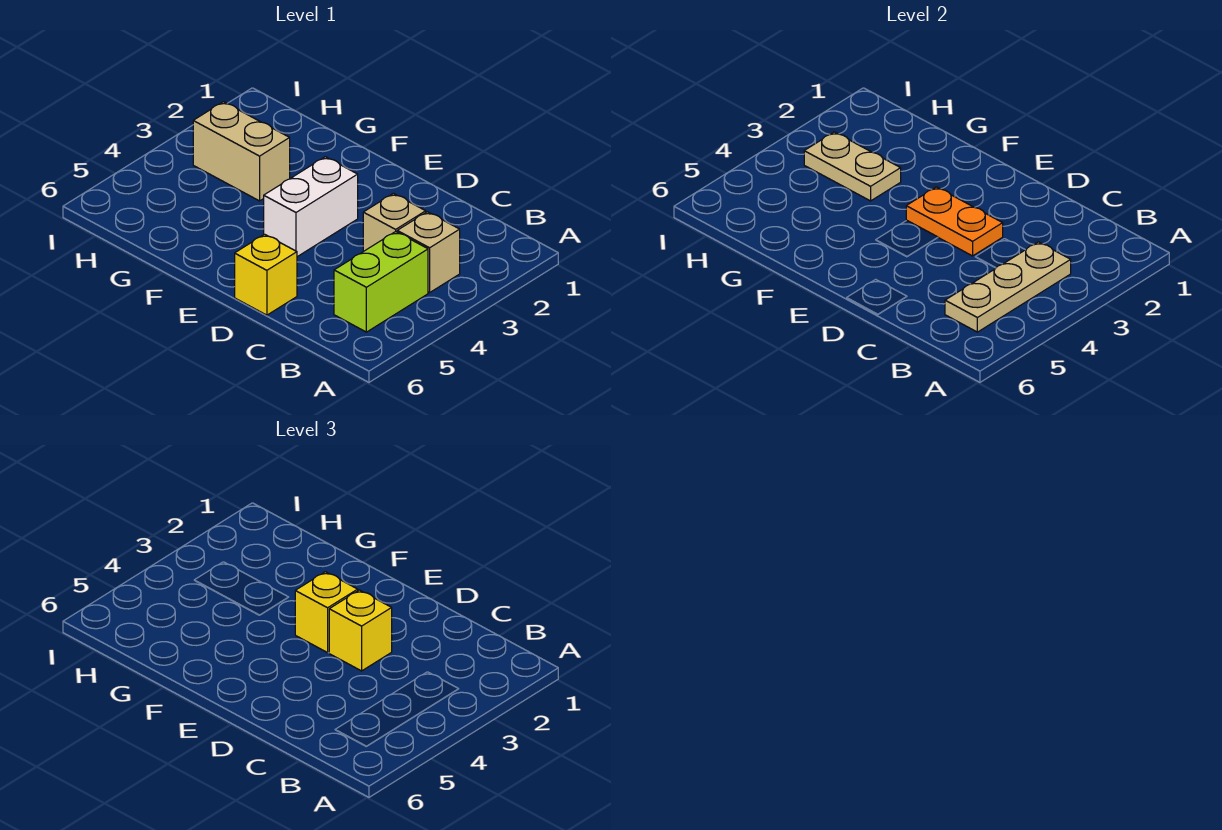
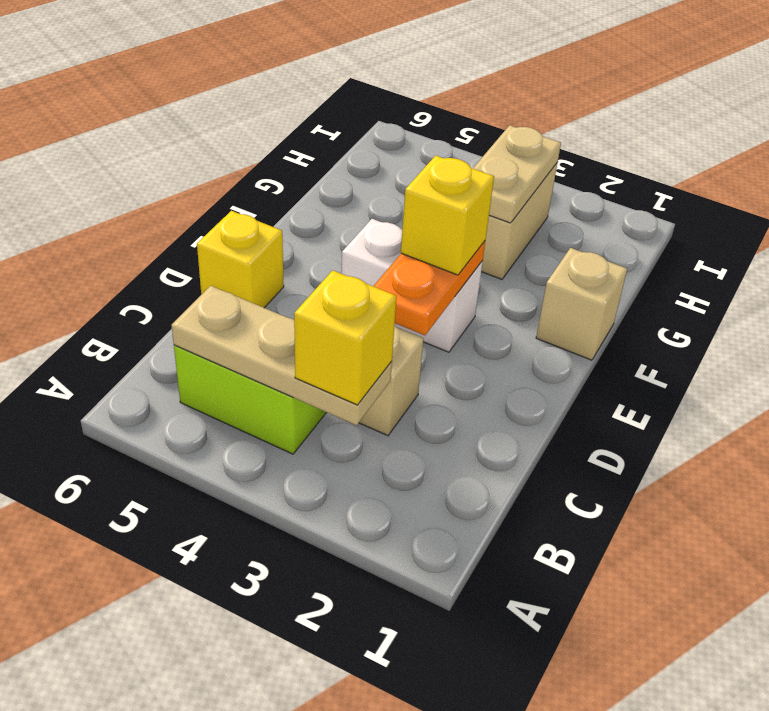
tan brick B3 level 1 -> tan brick F1 level 1
yellow brick D3 level 3 -> yellow brick B3 level 3

